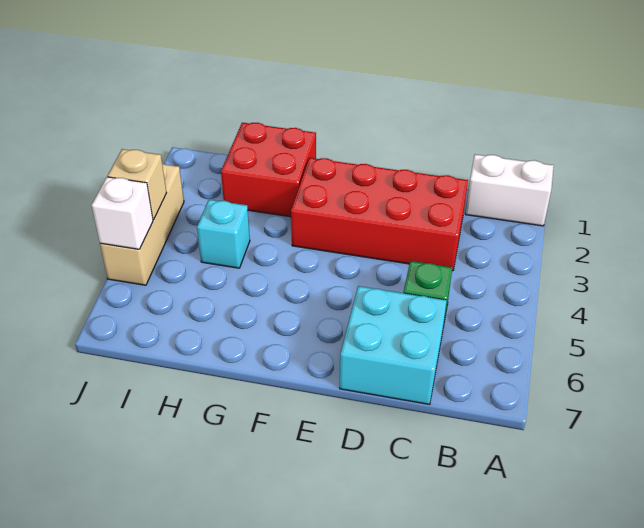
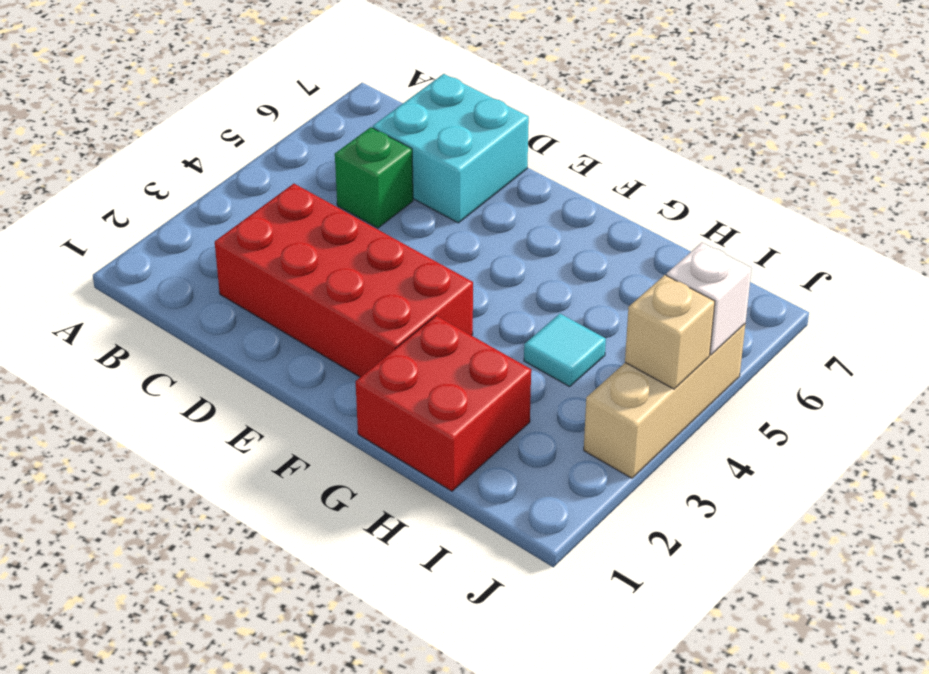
white brick A1:B1 level 1 -> none
cyan brick H4 level 1 -> cyan tile H4 level 1

